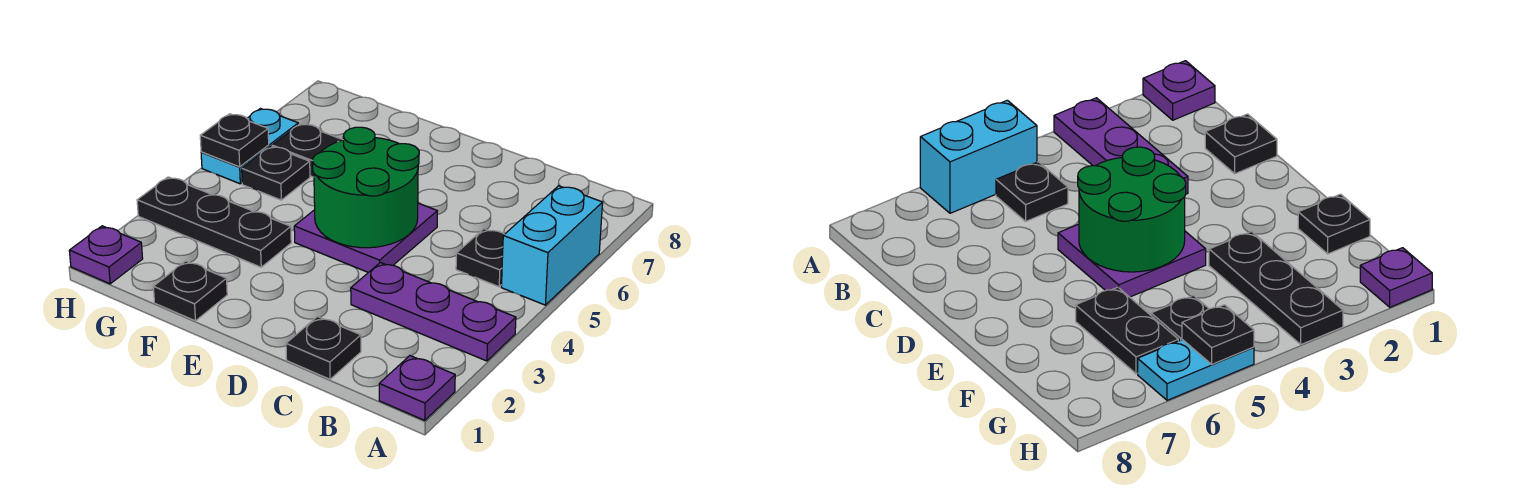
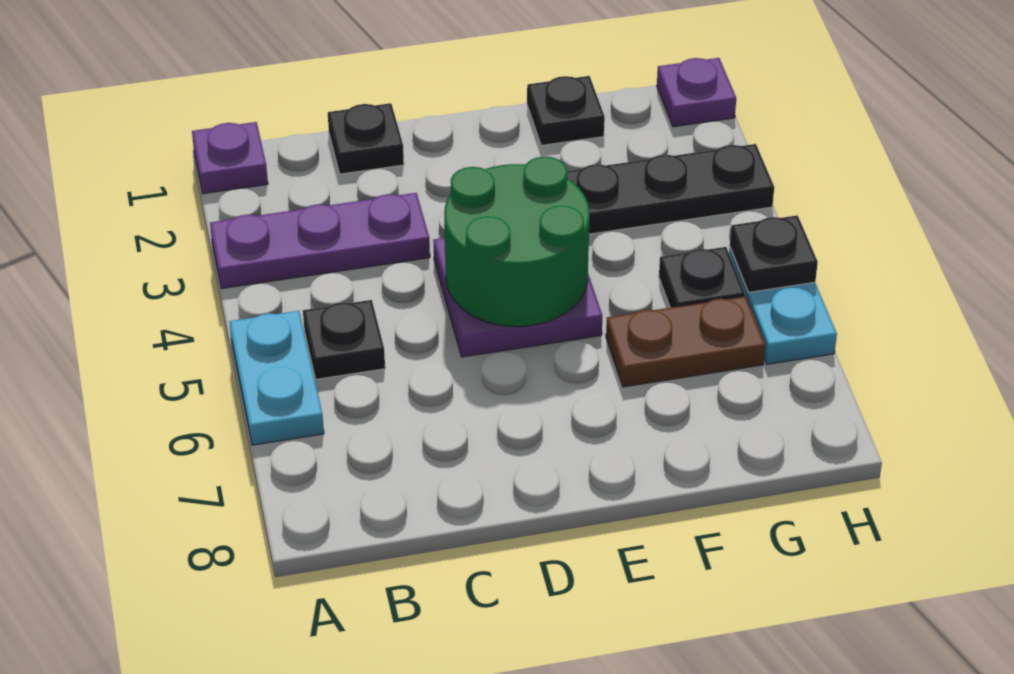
cyan brick A5:A6 level 1 -> cyan plate A5:A6 level 1
black plate F6:G6 level 1 -> brown plate F6:G6 level 1

